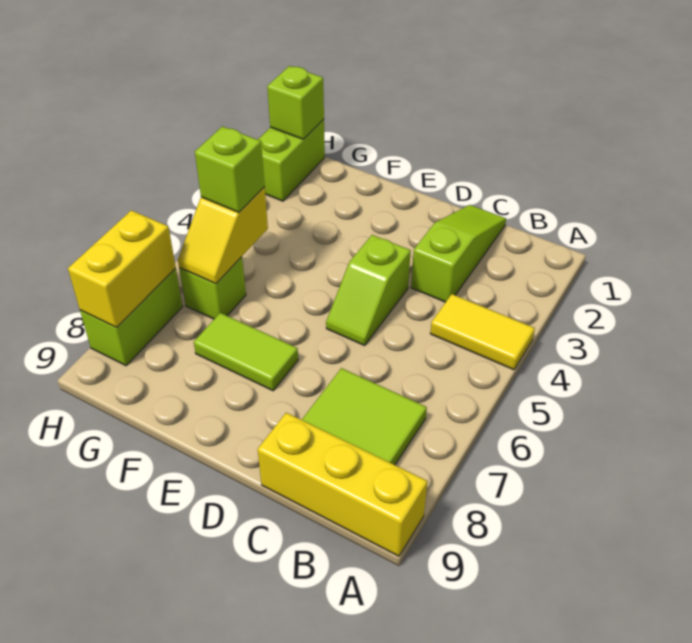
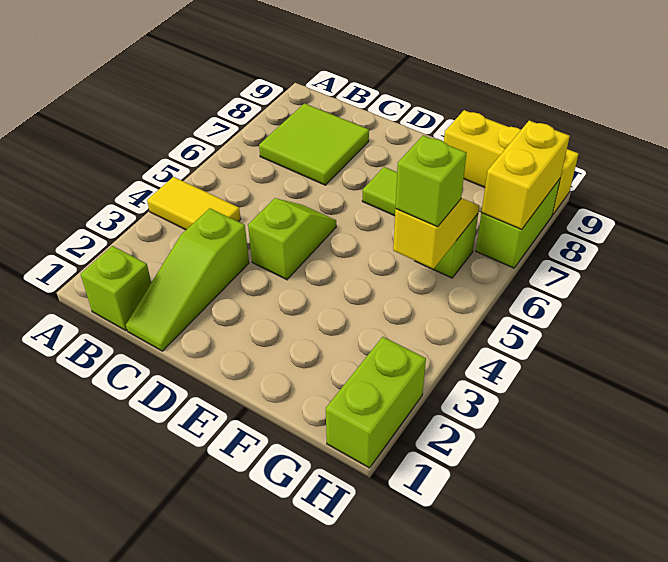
yellow brick A9:C9 level 1 -> yellow brick F9:H9 level 1
lime brick H1 level 2 -> lime brick B1 level 1

